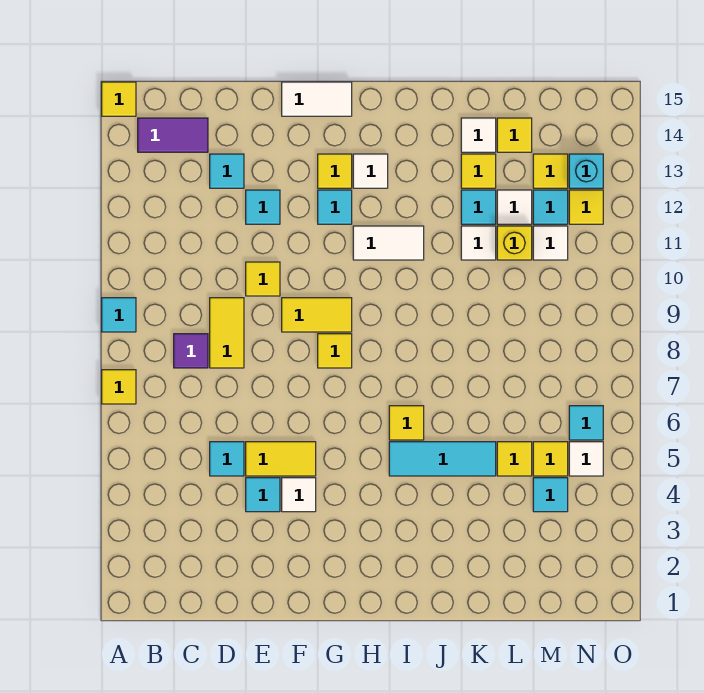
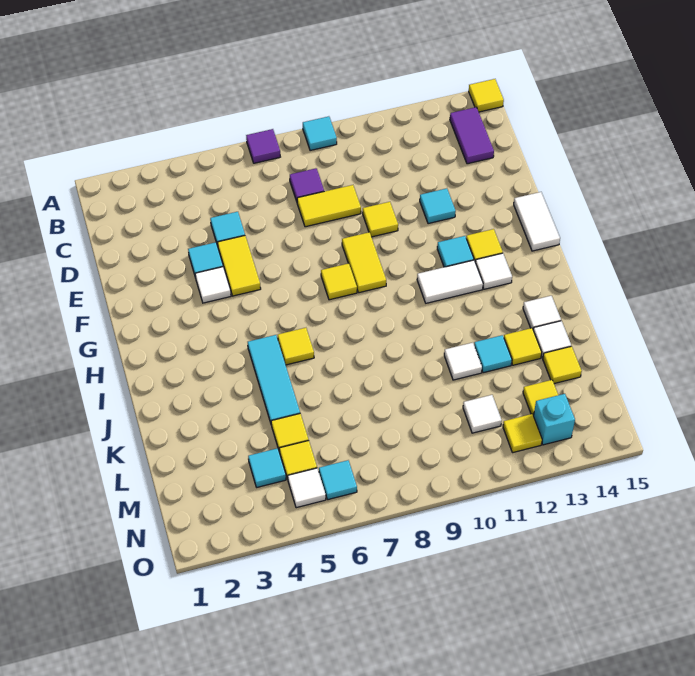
yellow tile A7 level 1 -> purple tile A7 level 1
cyan tile D13 level 1 -> none
white tile H11:I11 level 1 -> white tile H11:H12 level 1
yellow brick L11 level 1 -> none
white tile L12 level 1 -> white tile J14 level 1
cyan tile M12 level 1 -> none

